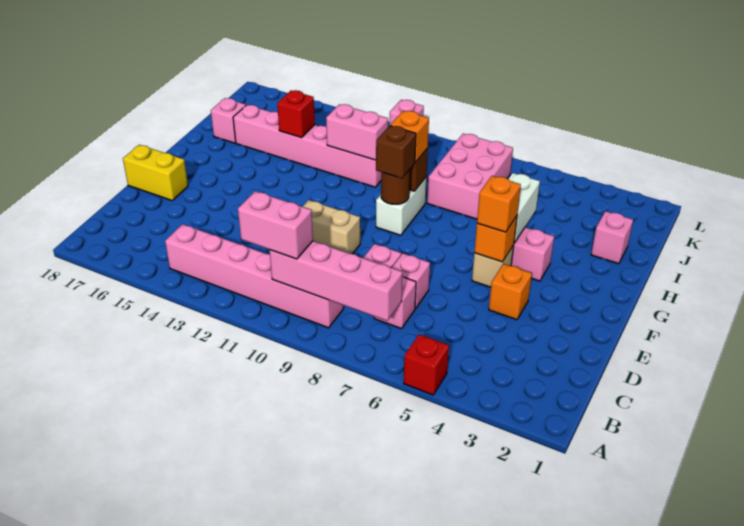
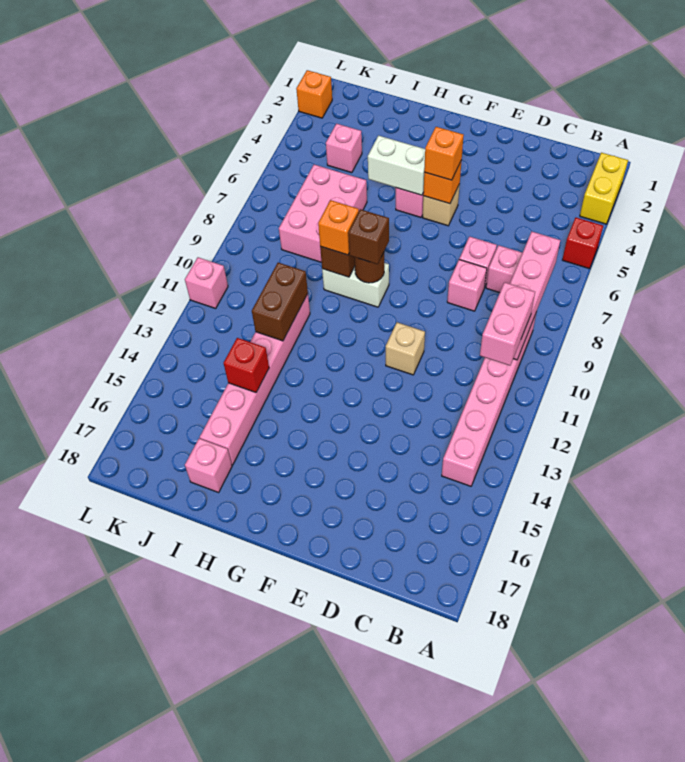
orange brick E4 level 1 -> orange brick L2 level 1
tan brick E10:E11 level 1 -> tan brick E11 level 1
yellow brick E17:E18 level 1 -> yellow brick A2:A3 level 1
pink brick I2 level 1 -> pink brick J4 level 1
pink brick I7:K8 level 1 -> pink brick I6:J8 level 1
pink brick I11:I12 level 2 -> brown brick I11:I12 level 2

